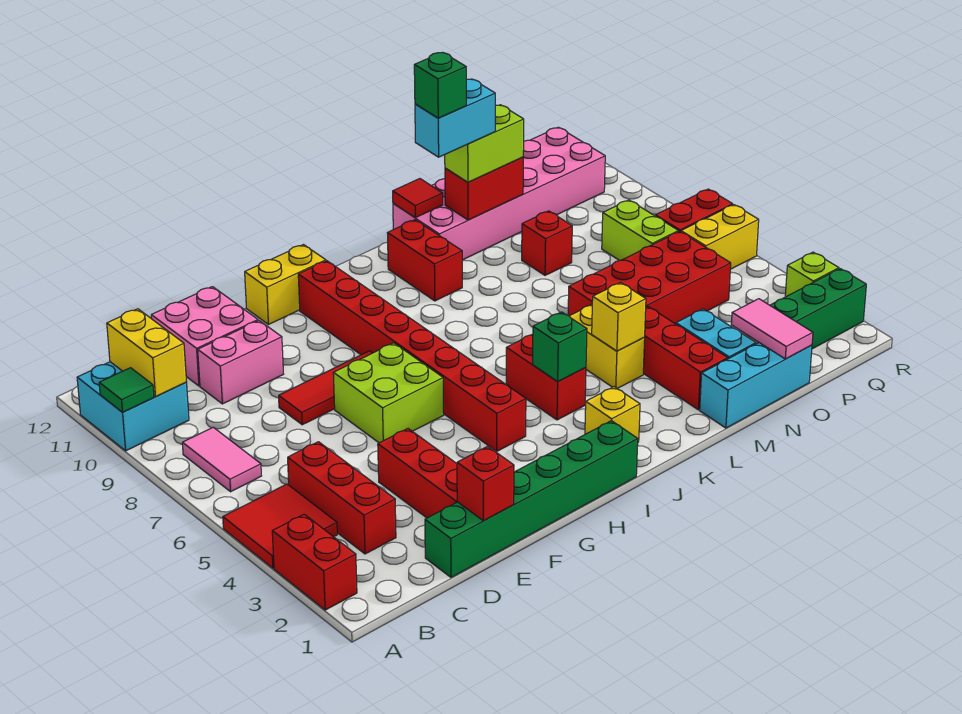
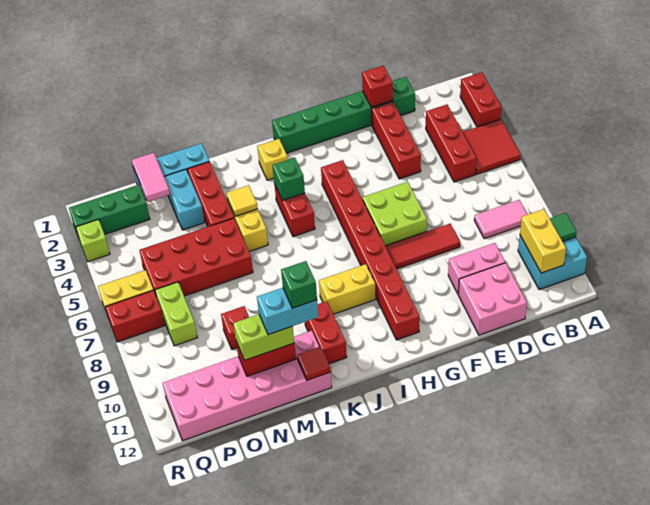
pink tile B7:B8 level 1 -> pink tile B8:C8 level 1
yellow brick G12:H12 level 1 -> yellow brick I9:J9 level 1
yellow brick L4 level 2 -> yellow tile L4 level 2

